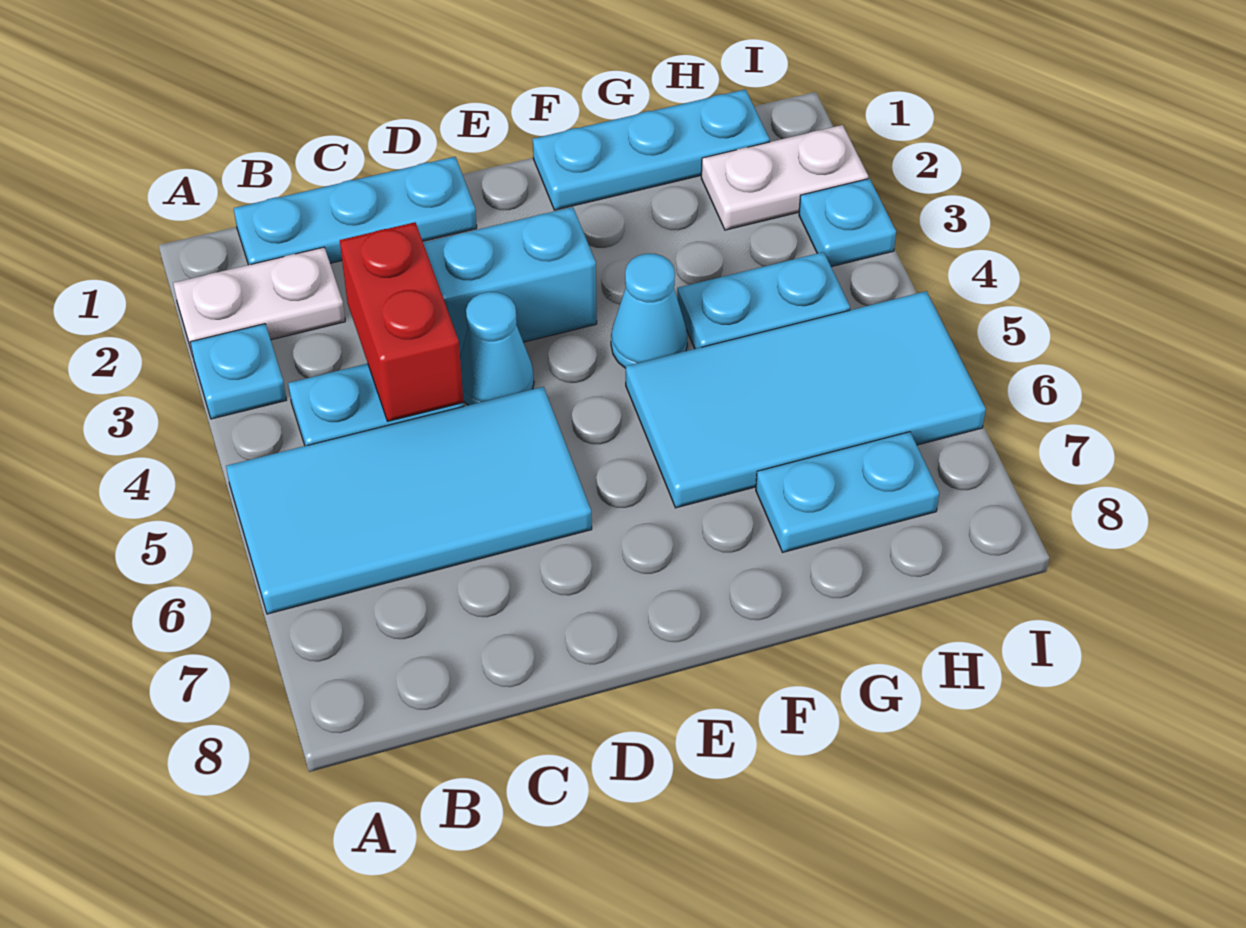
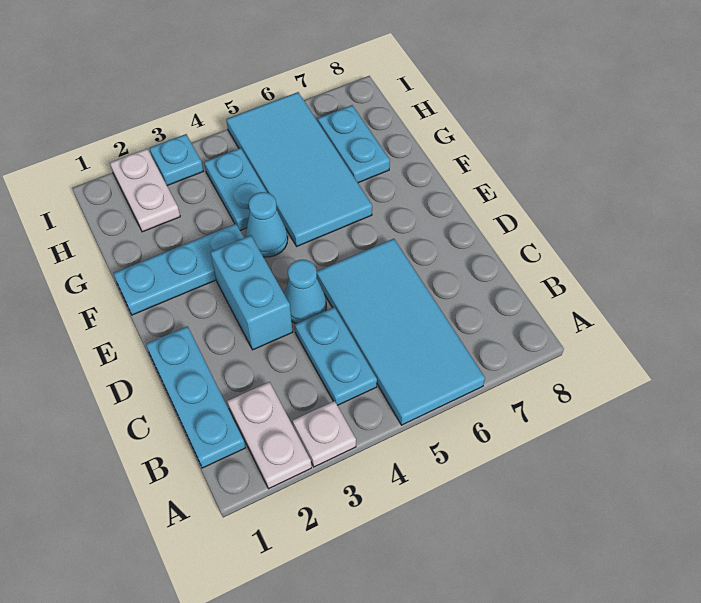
cyan plate A3 level 1 -> white plate A3 level 1
red brick C3:C4 level 2 -> none
cyan plate F1:H1 level 1 -> cyan plate F1:F3 level 1

